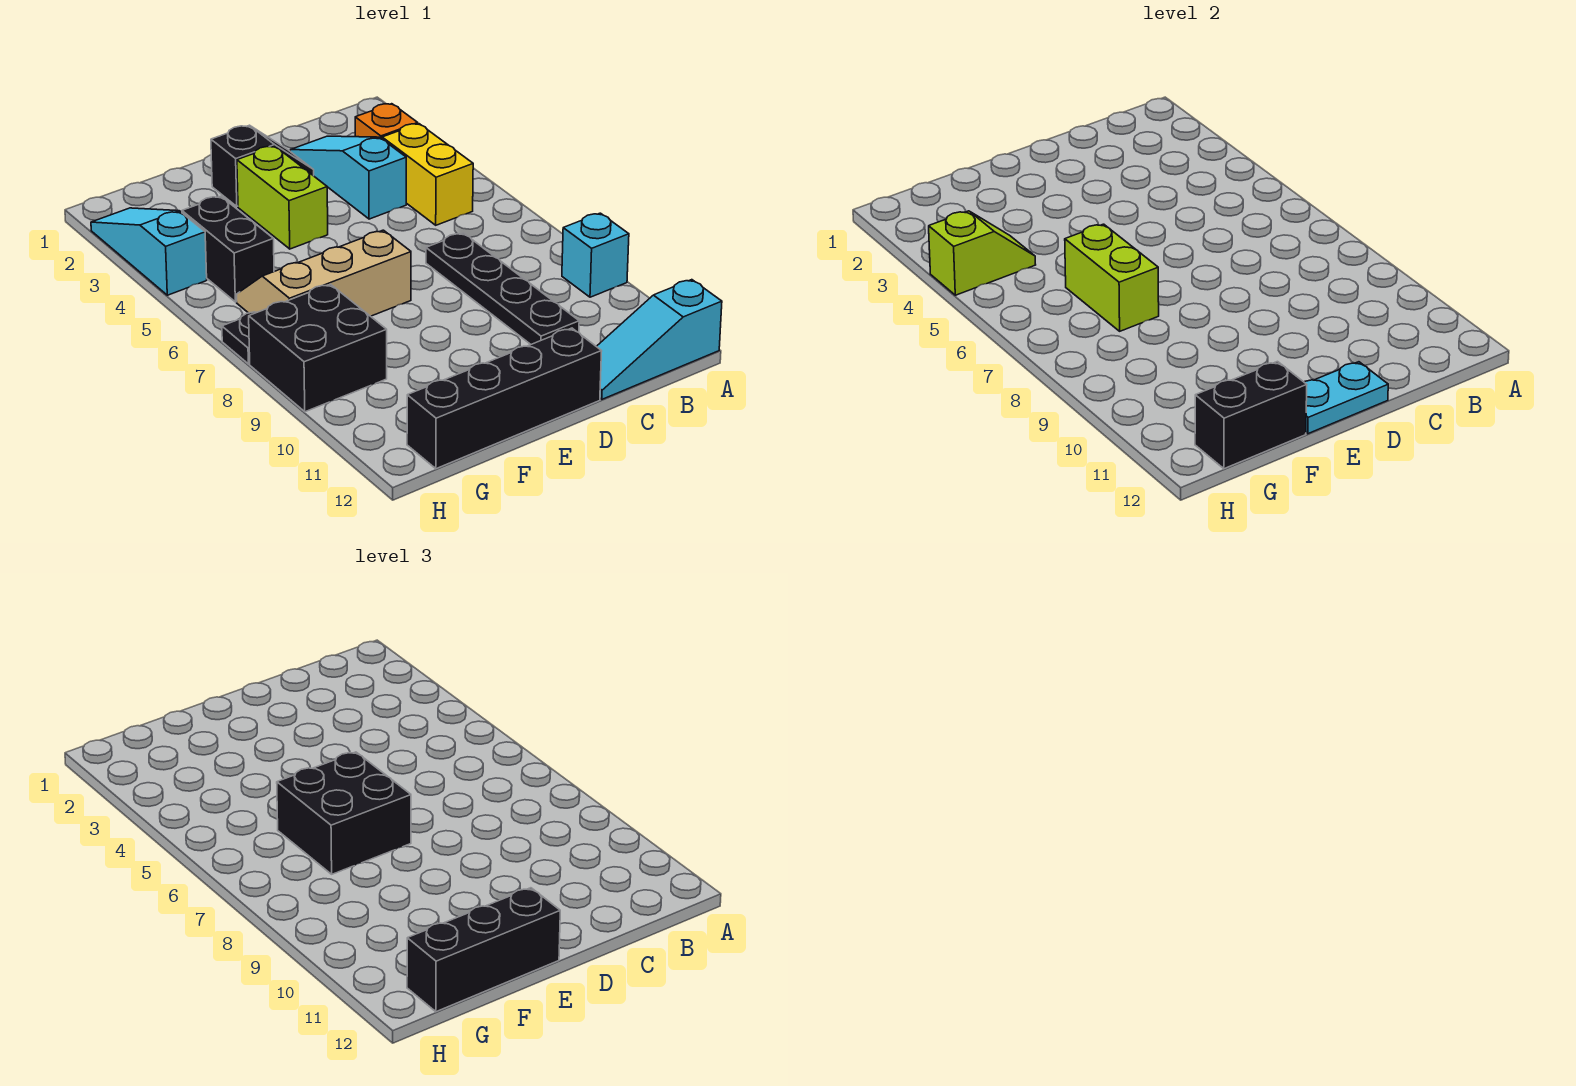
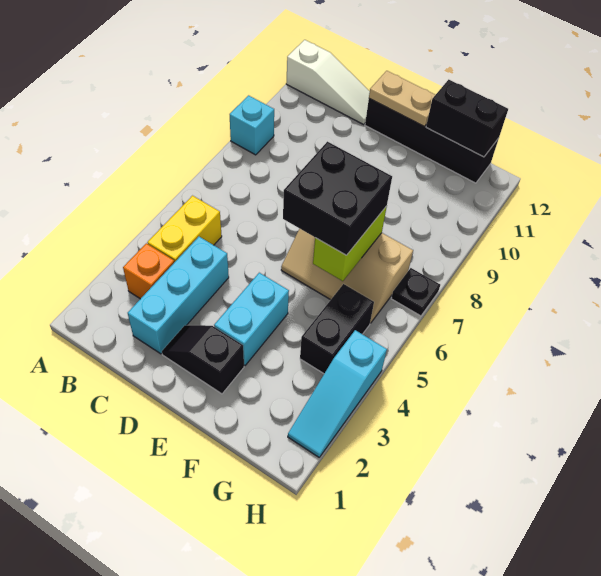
cyan slope A12:C12 level 1 top A -> white slope A12:C12 level 1 top A
cyan slope C2:C4 level 1 top 4 -> cyan brick C2:C4 level 1
black plate C7:C10 level 1 -> none
cyan plate D12:E12 level 2 -> tan plate D12:E12 level 2
lime brick E3:E4 level 1 -> cyan brick E3:E4 level 1
black brick E12:G12 level 3 -> none
lime slope G4:H4 level 2 top H -> none
black brick G8:H9 level 1 -> none

